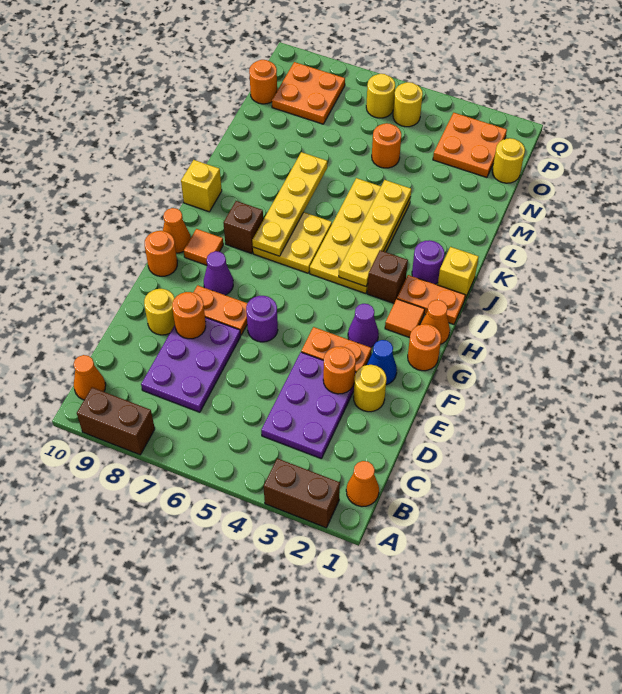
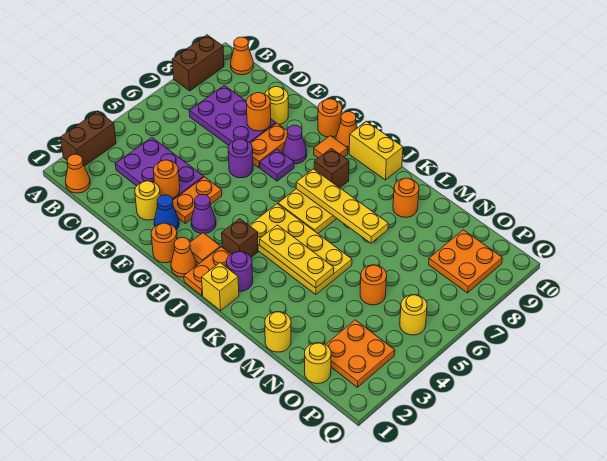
none -> purple plate G7 level 1
yellow plate I4:L4 level 2 -> yellow plate J4:L4 level 2
yellow brick J10 level 1 -> yellow brick I10:J10 level 1
orange round brick O10 level 1 -> orange round brick L9 level 1
yellow round brick P6 level 1 -> yellow round brick M1 level 1

